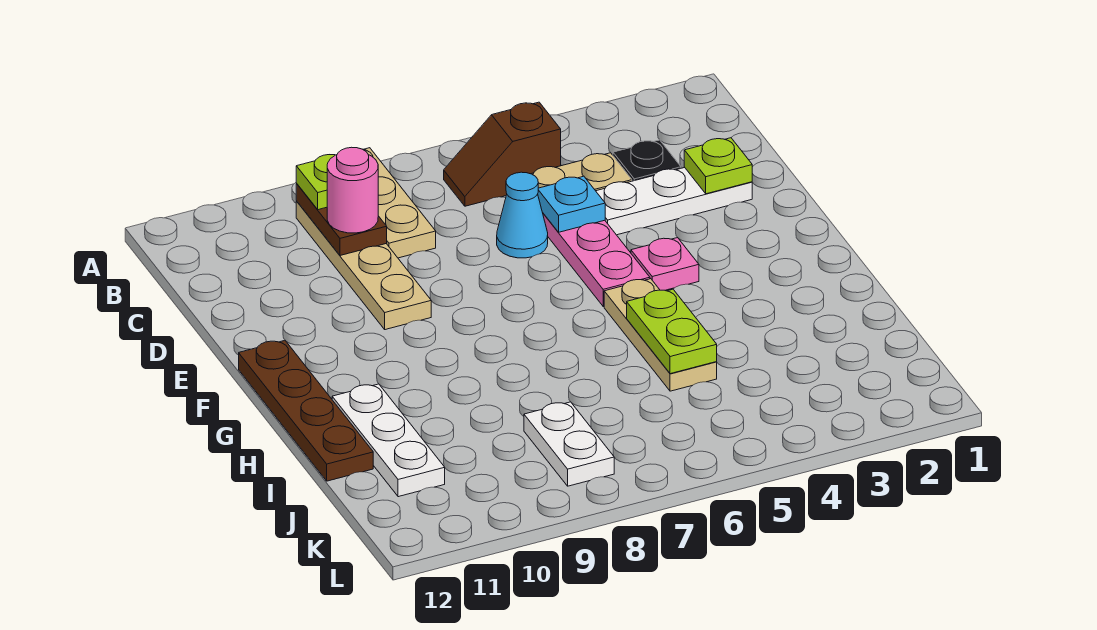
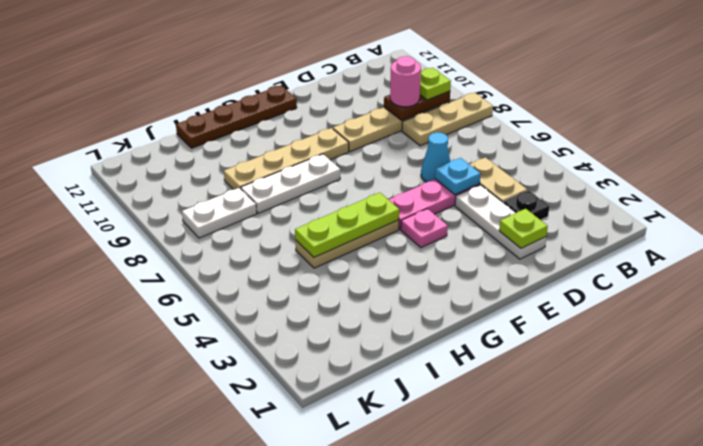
brown slope B5:B6 level 1 top 5 -> none
none -> tan plate F9:I9 level 1
lime plate H5:I5 level 2 -> lime plate G5:I5 level 2
white plate H11:J11 level 1 -> white plate G8:I8 level 1

